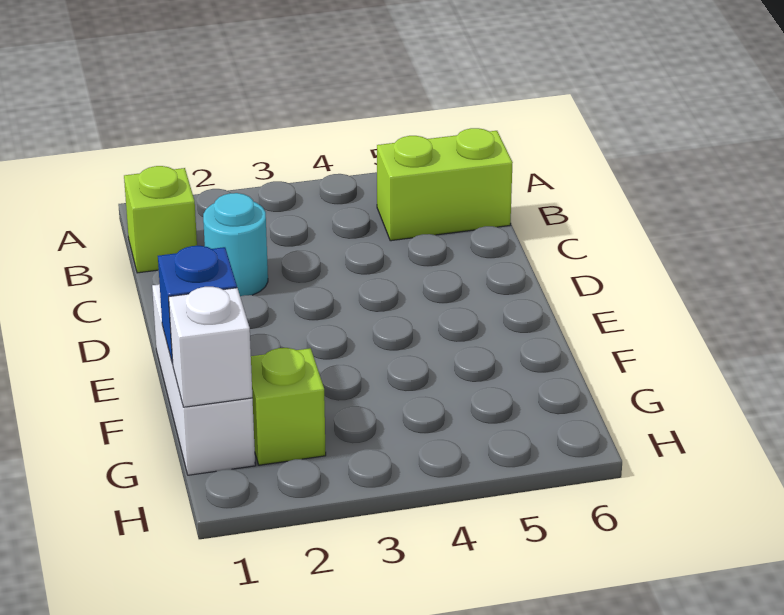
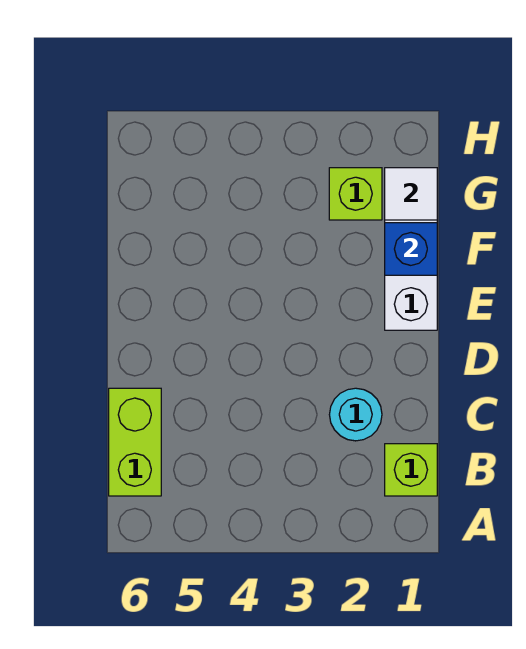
lime brick B5:B6 level 1 -> lime brick B6:C6 level 1
white brick G1 level 2 -> white tile G1 level 2

